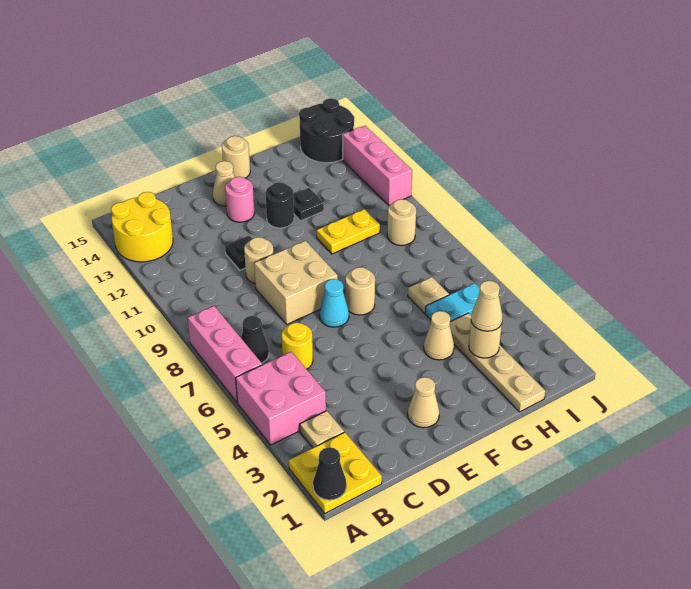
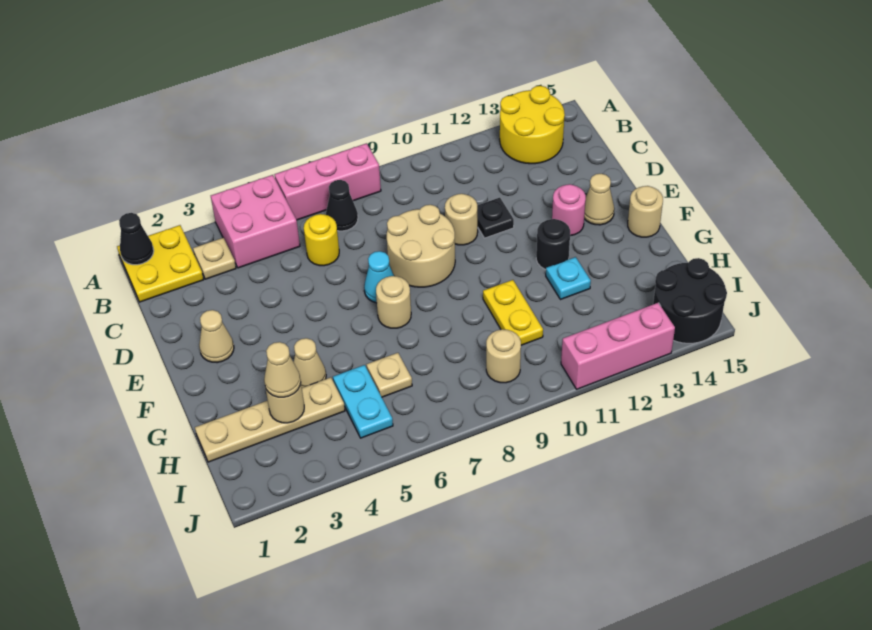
tan brick D8:E9 level 1 -> tan round brick D8:E9 level 1
black plate G12 level 1 -> cyan plate G12 level 1

